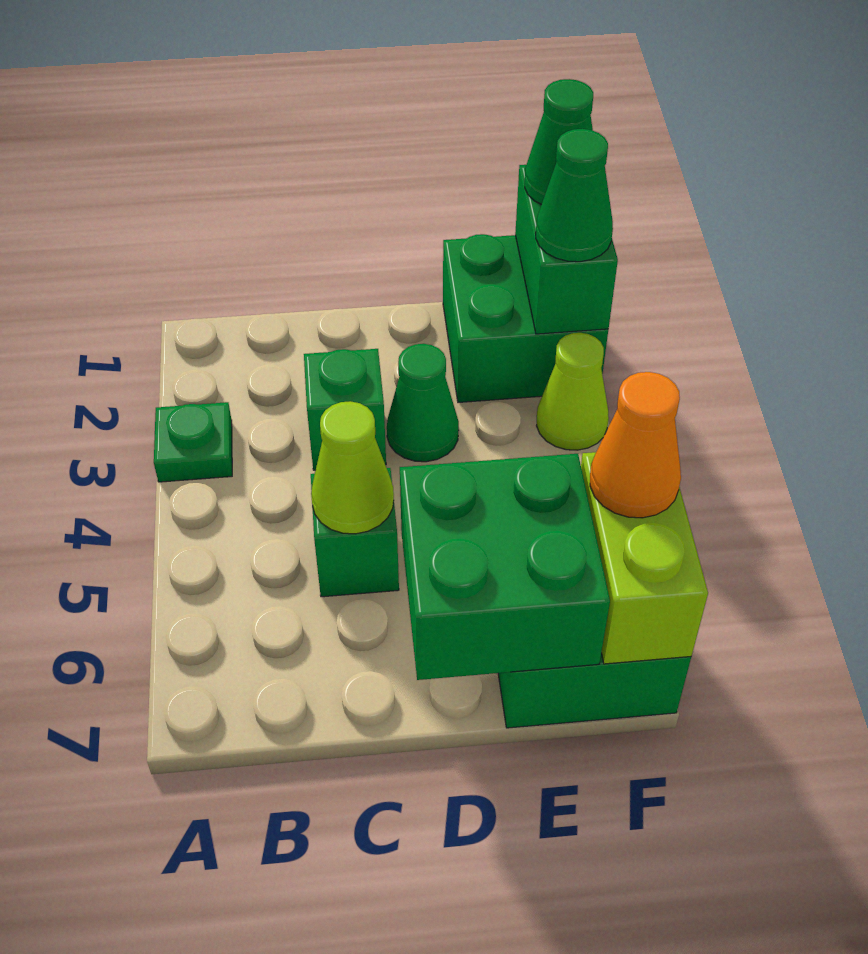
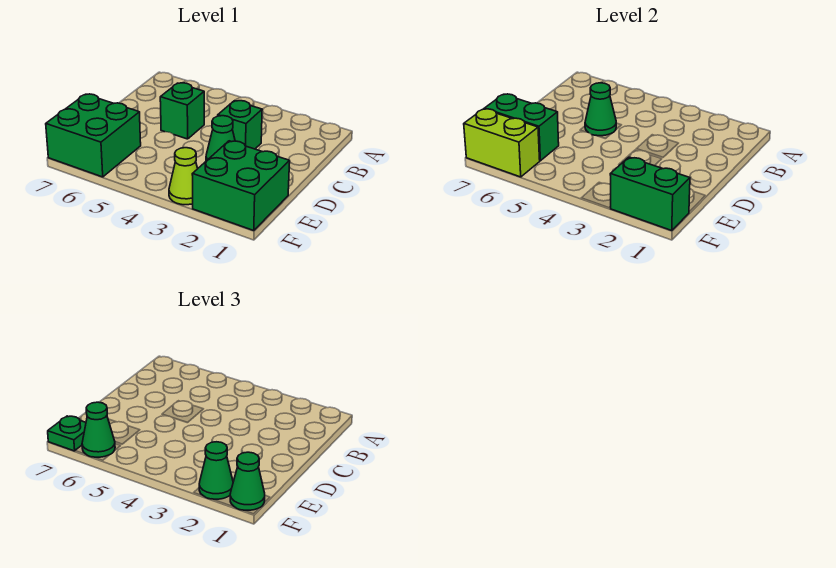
green plate A3 level 1 -> green plate F7 level 3
lime cone C5 level 2 -> green cone C5 level 2
green brick D6:E7 level 2 -> green brick E6:E7 level 2
orange cone F6 level 3 -> green cone F6 level 3

